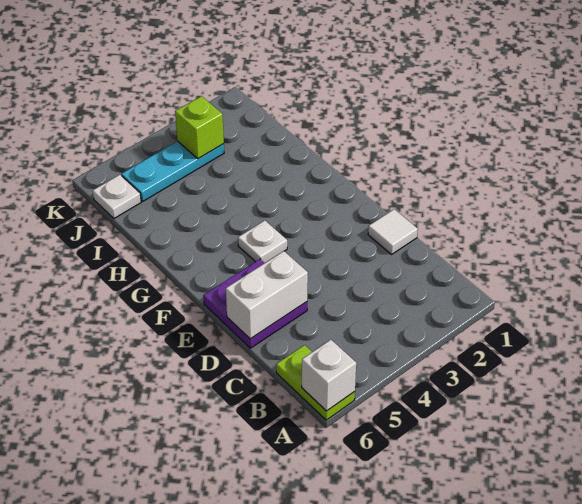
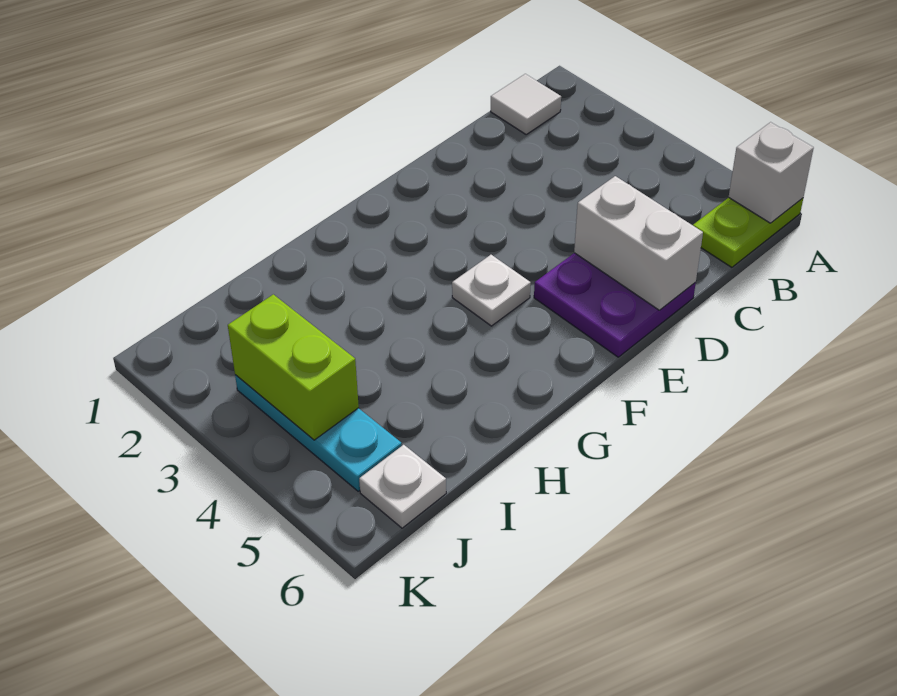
white tile D1 level 1 -> white tile B1 level 1
lime brick J3 level 2 -> lime brick J3:J4 level 2

